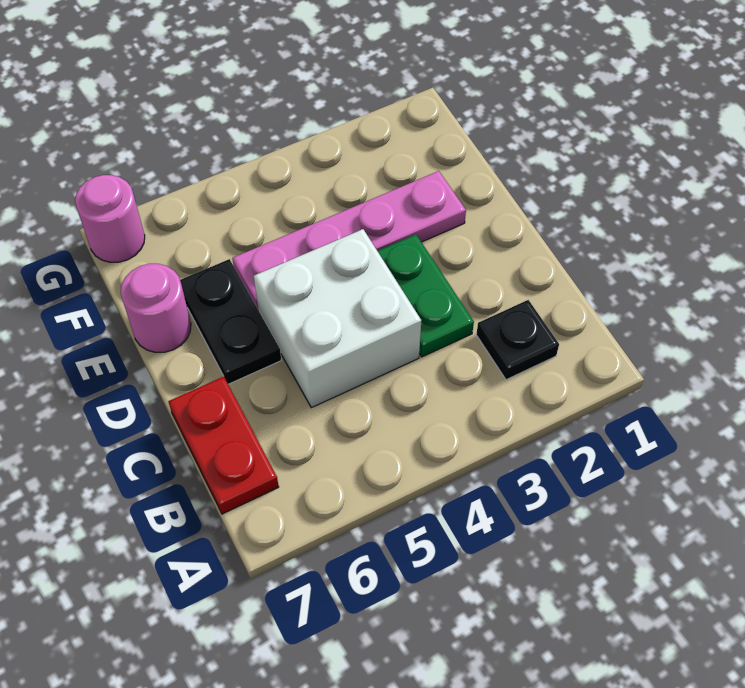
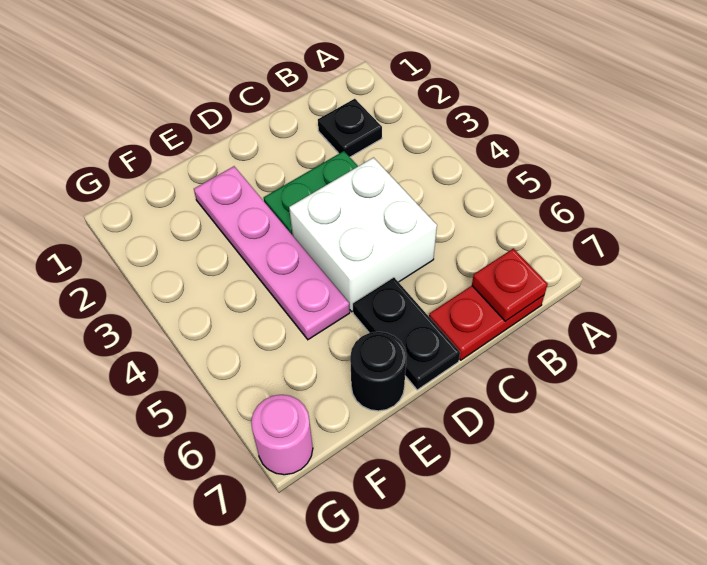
none -> red plate B7 level 2
black plate D6:E6 level 1 -> black plate D6:D7 level 1
pink round brick E7 level 1 -> black round brick E7 level 1

